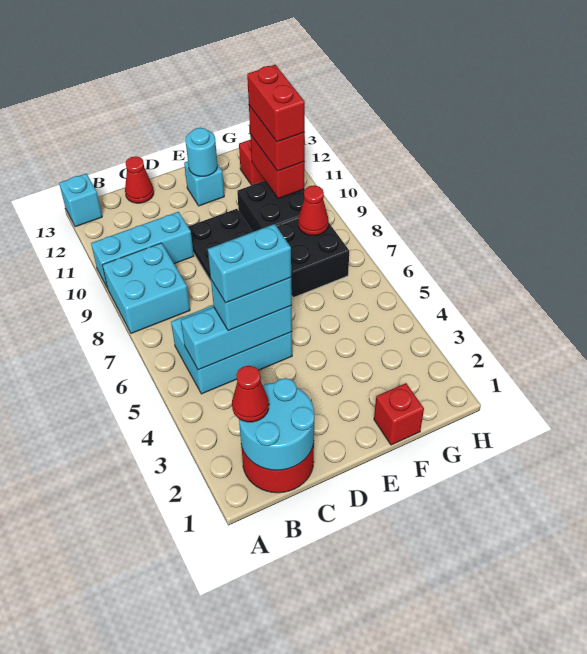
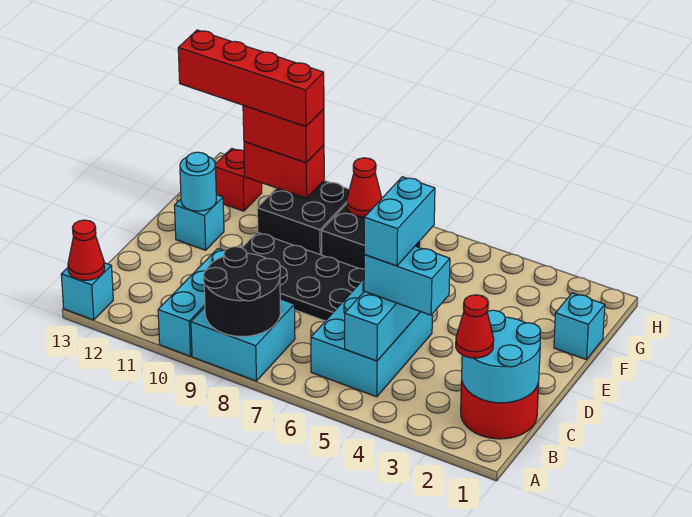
none -> black round brick A8:B9 level 2
cyan brick C5:D5 level 3 -> cyan brick C4:C5 level 3
red cone C13 level 1 -> red cone A13 level 2
red brick F1 level 1 -> cyan brick F1 level 1
red brick G10:G11 level 4 -> red brick G10:G13 level 4

